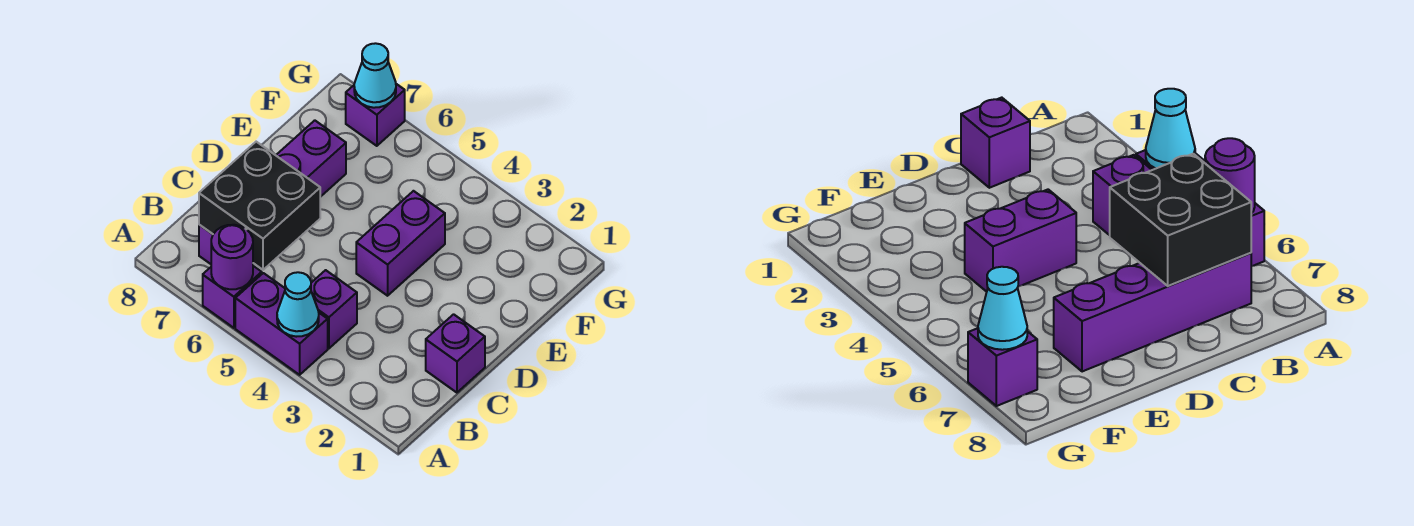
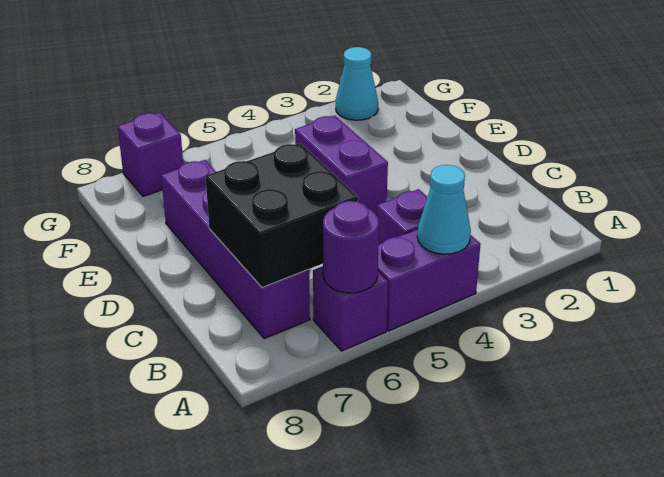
purple brick C1 level 1 -> none
cyan cone G7 level 2 -> cyan cone G2 level 1

